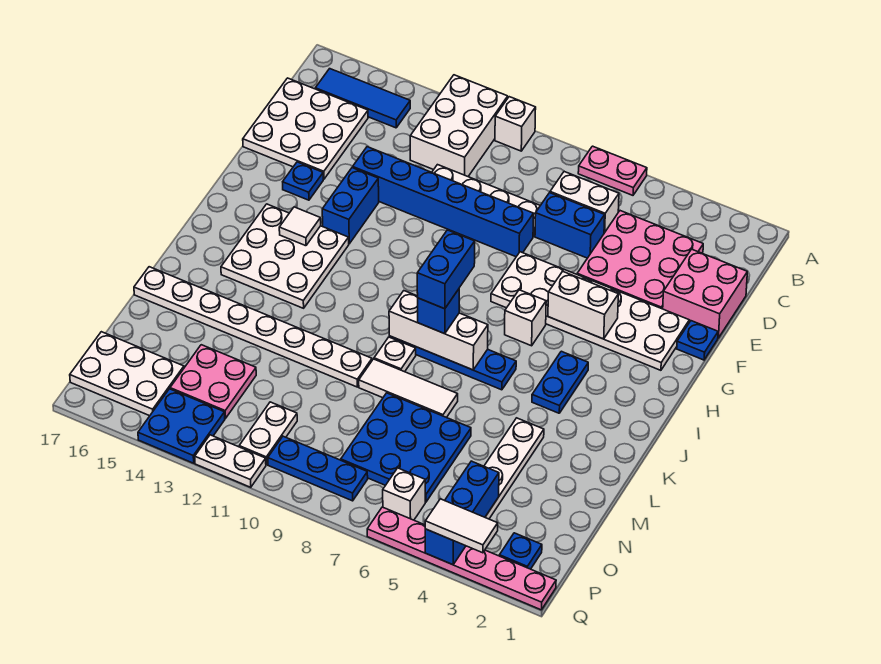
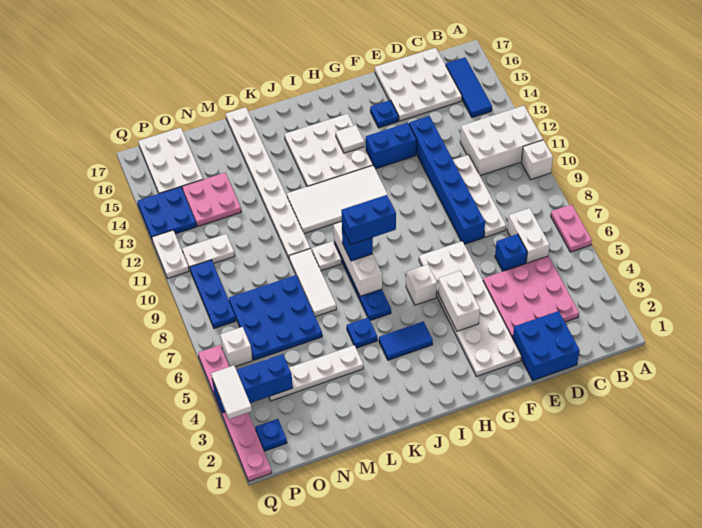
pink brick D1:E2 level 1 -> blue brick D1:E2 level 1
blue brick D6:D7 level 1 -> blue brick D6 level 1
blue plate F1 level 1 -> blue plate K5 level 1
none -> white tile H11:K12 level 1
blue plate I4:J4 level 1 -> blue tile I4:J4 level 1

